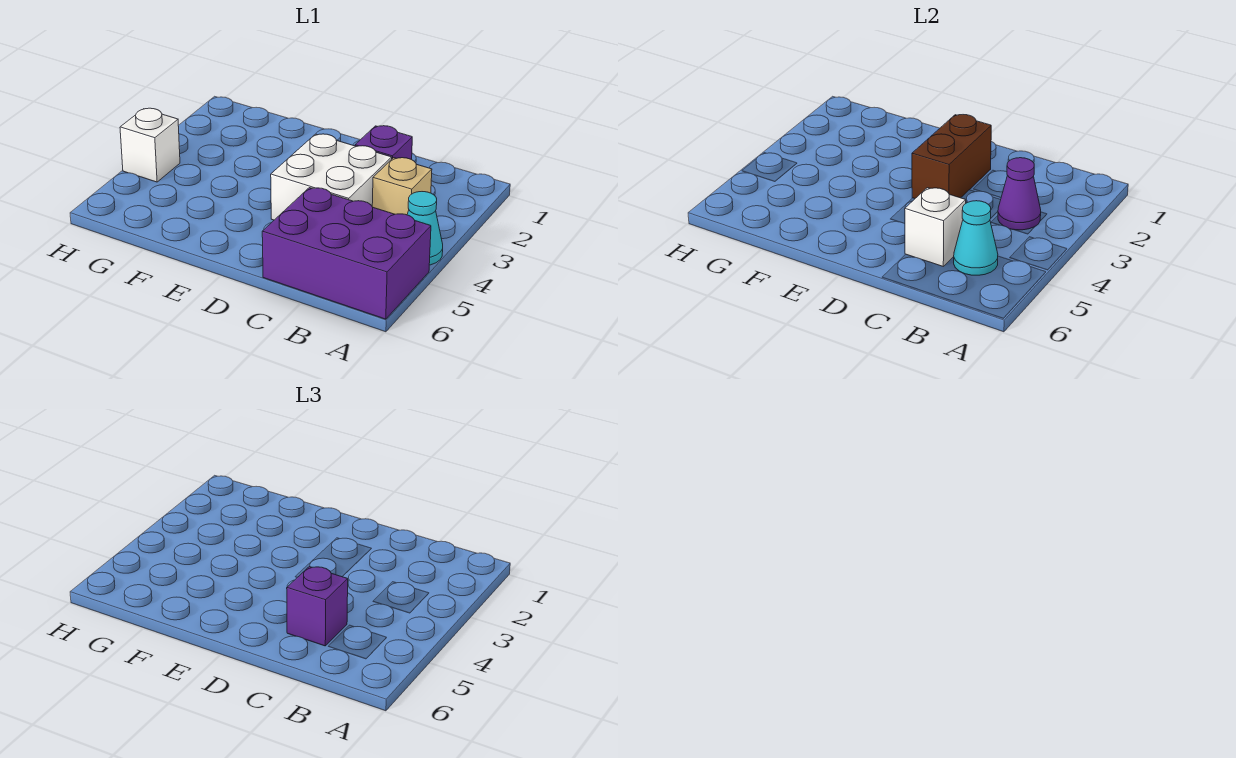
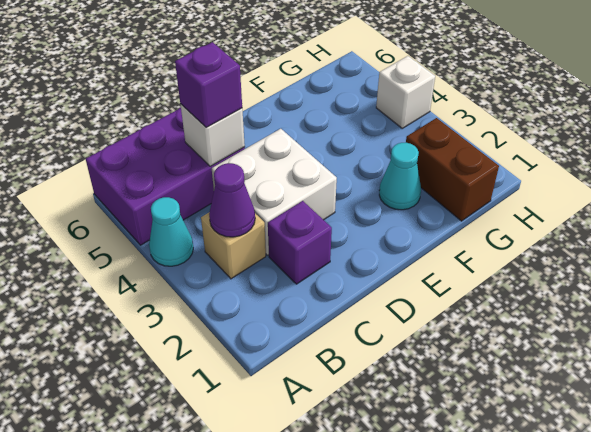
cyan cone B5 level 2 -> cyan cone F2 level 1
brown brick D2:D3 level 2 -> brown brick G1:G2 level 1

